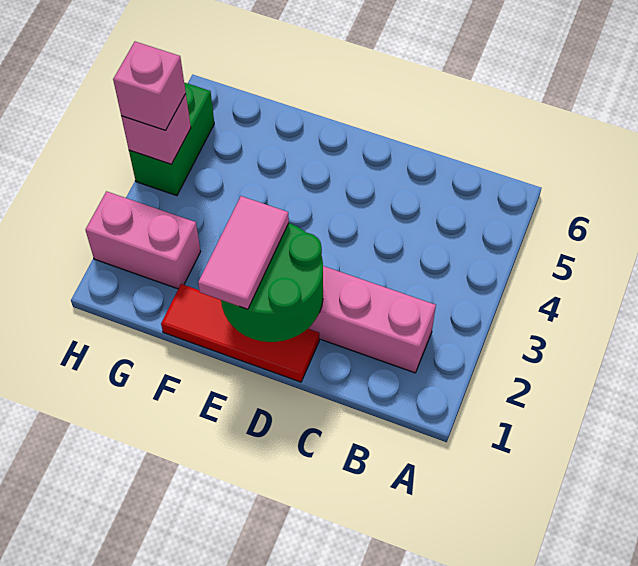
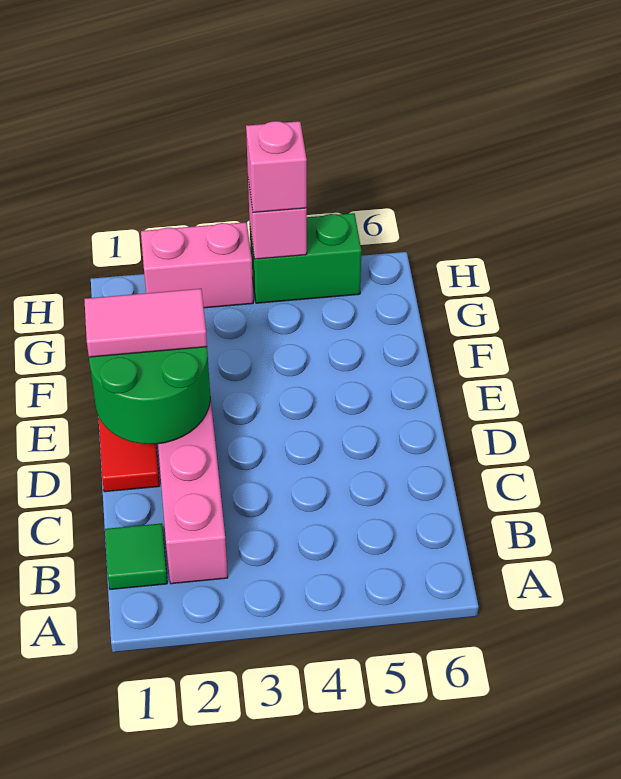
none -> green tile B1 level 1
pink brick G2:H2 level 1 -> pink brick H2:H3 level 1

